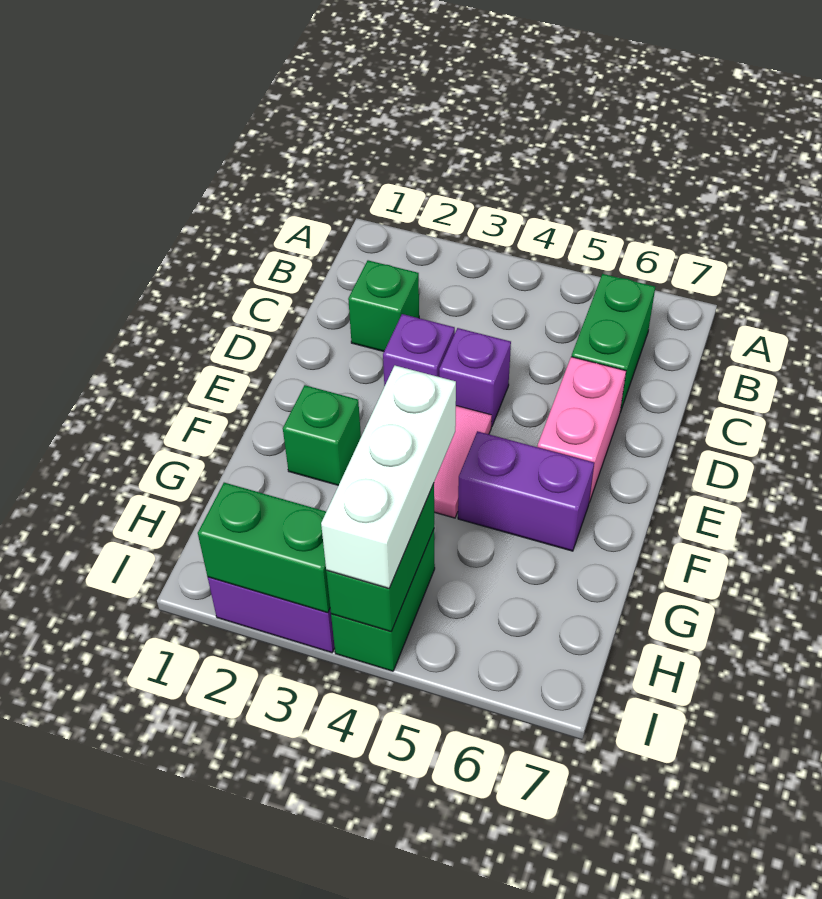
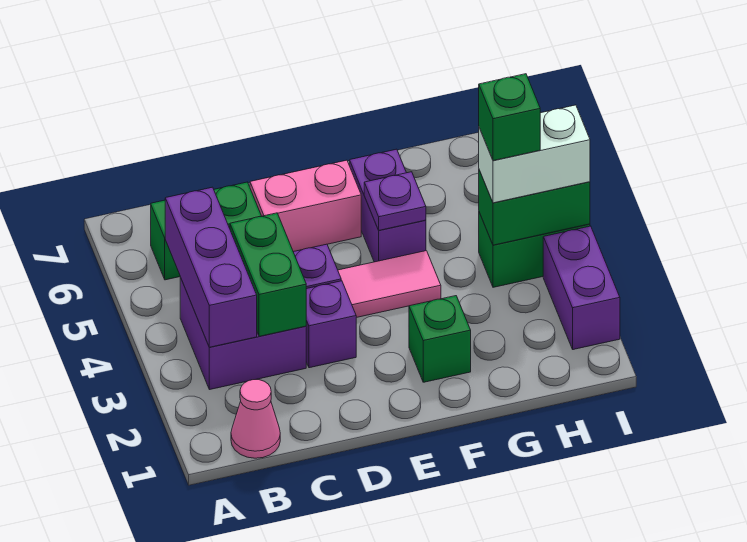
none -> pink cone B1 level 1
none -> purple brick B3:C4 level 1
none -> purple brick B3:B5 level 2
green brick C2 level 1 -> green brick H4 level 4
none -> purple plate F5 level 2
white brick G4:I4 level 3 -> white brick H4:I4 level 3
green brick I2:I3 level 2 -> green brick C3:C4 level 2

